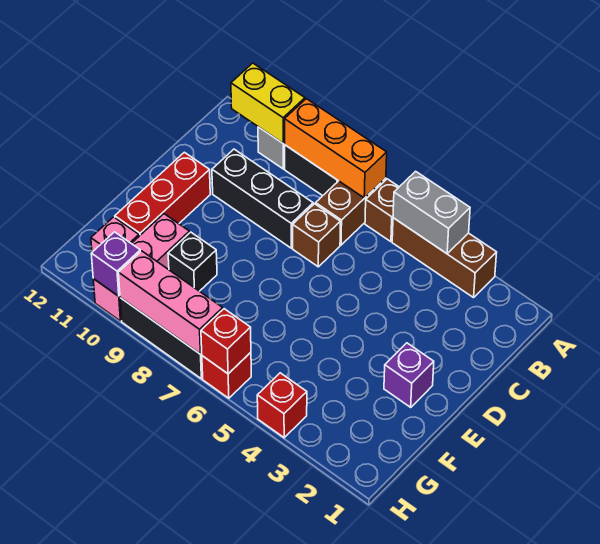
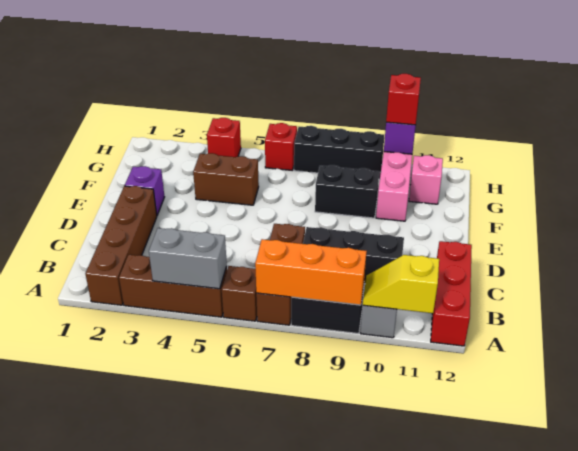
none -> brown brick A2:D2 level 1
yellow brick A10:A11 level 2 -> yellow slope A10:A11 level 2 top 11
red brick D11:F11 level 1 -> red brick A12:C12 level 1
none -> brown brick F4:F5 level 1
black brick F9 level 1 -> black brick F8:F9 level 1
red brick H6 level 2 -> red brick H10 level 3
pink brick H7:H9 level 2 -> none

